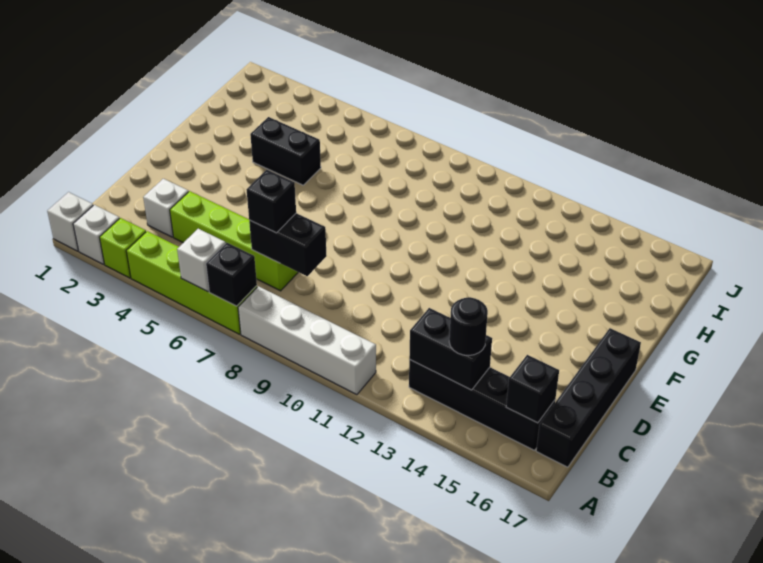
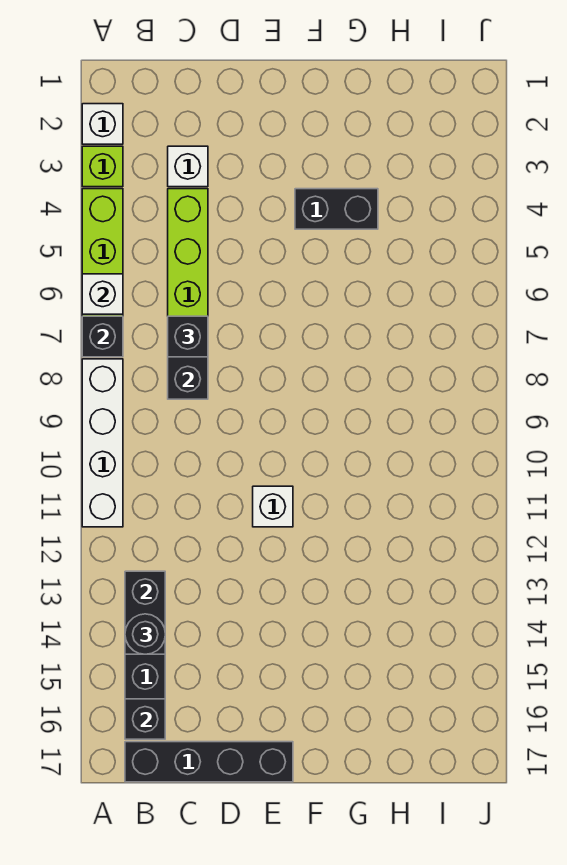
white brick A1 level 1 -> white brick E11 level 1
black brick G4:G5 level 1 -> black brick F4:G4 level 1

